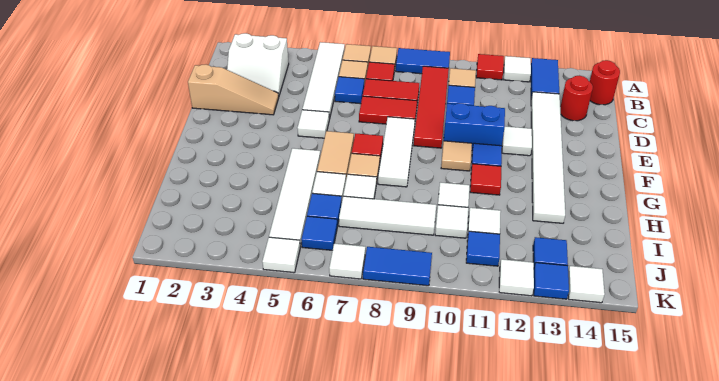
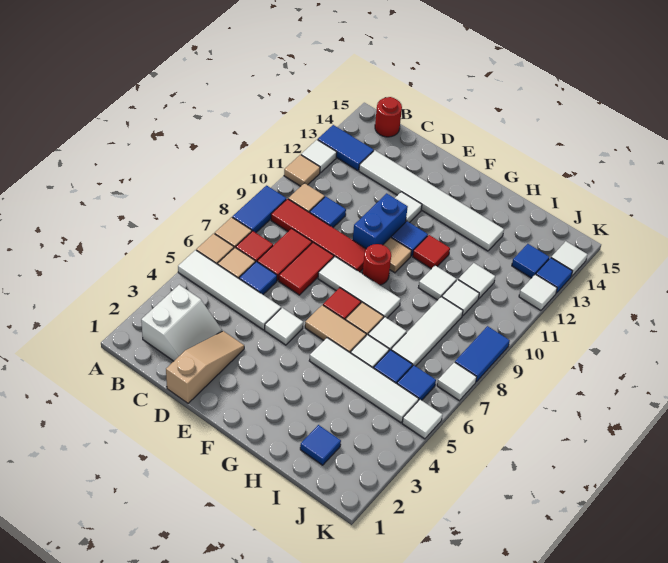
red tile A11 level 1 -> tan tile A11 level 1
red round brick C14 level 1 -> red round brick F9 level 1
blue tile J11 level 1 -> blue tile I2 level 1

